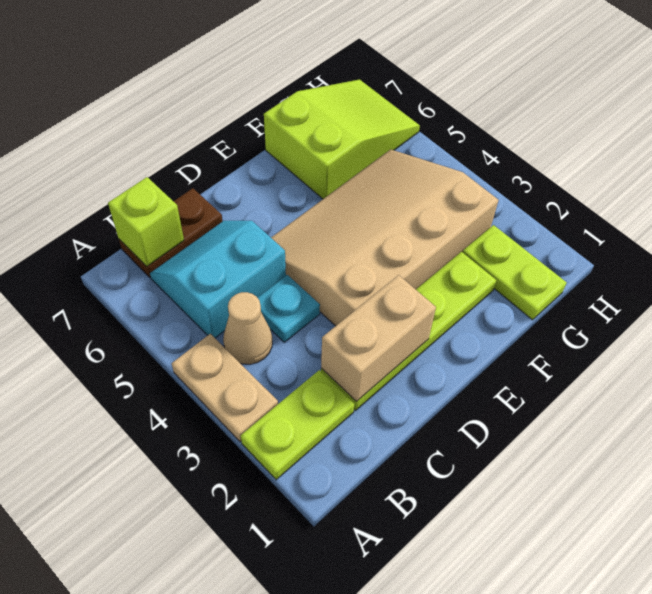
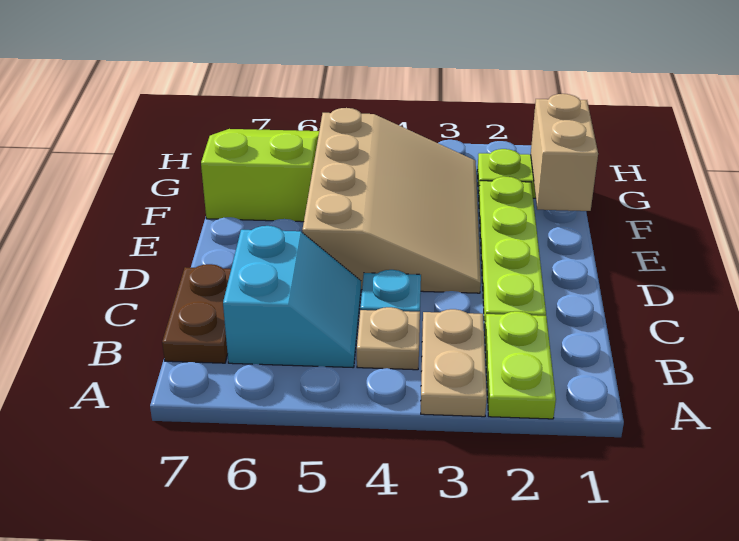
tan plate A3:A4 level 1 -> tan plate A3:B3 level 1
tan cone B4 level 1 -> tan plate B4 level 1
cyan slope B5:C6 level 1 top 5 -> cyan slope B5:C6 level 1 top 6
lime brick B7 level 2 -> none
tan brick C2:D2 level 2 -> tan brick F1:G1 level 2
tan slope D3:G5 level 1 top 3 -> tan slope D3:G5 level 1 top 5

